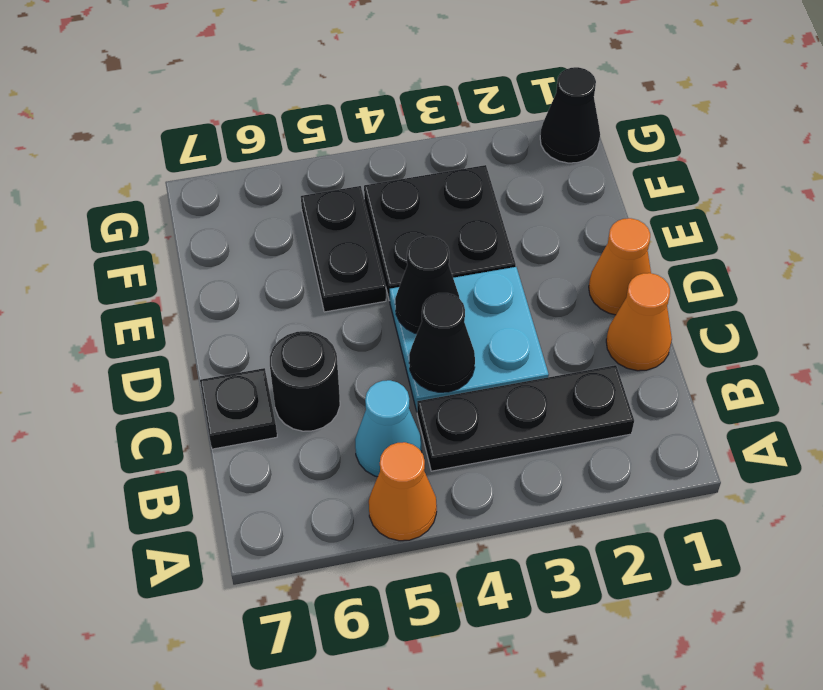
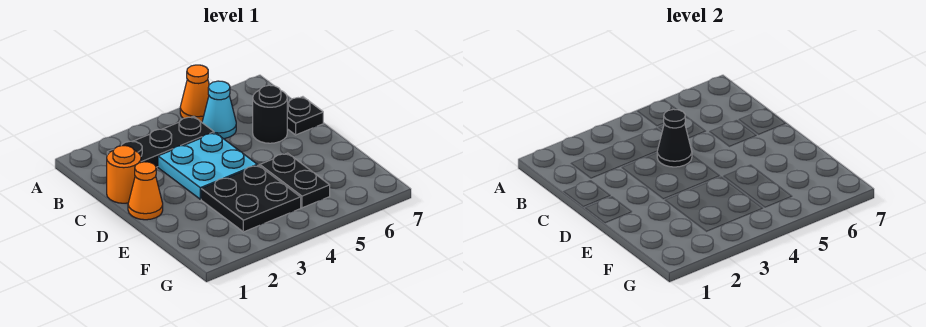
orange cone C1 level 1 -> orange round brick C1 level 1
black cone D4 level 2 -> none
black cone G1 level 1 -> none

